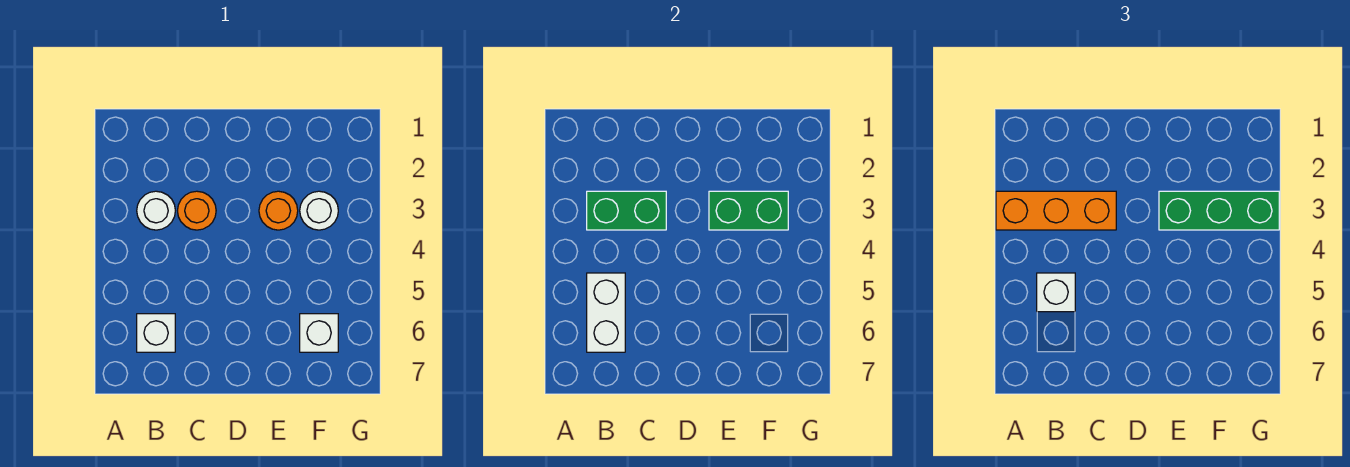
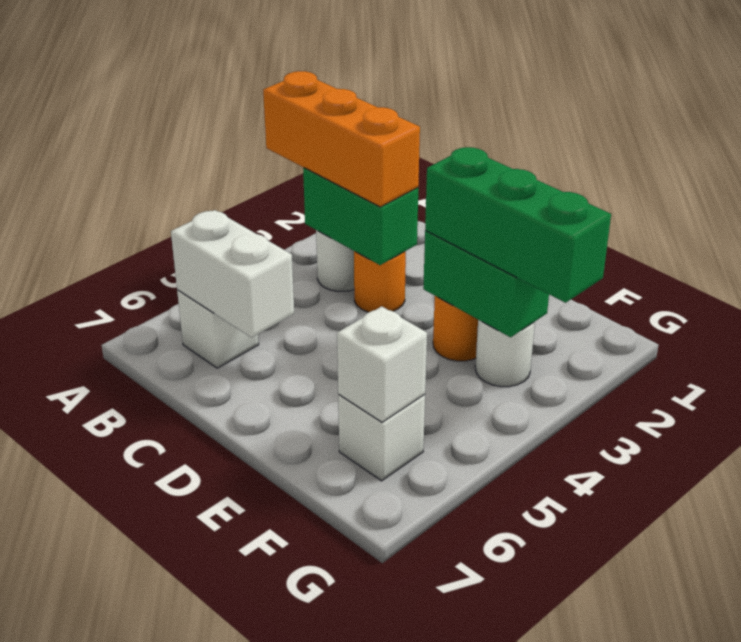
white brick B5:B6 level 2 -> white brick B6:C6 level 2
white brick B5 level 3 -> white brick F6 level 2

